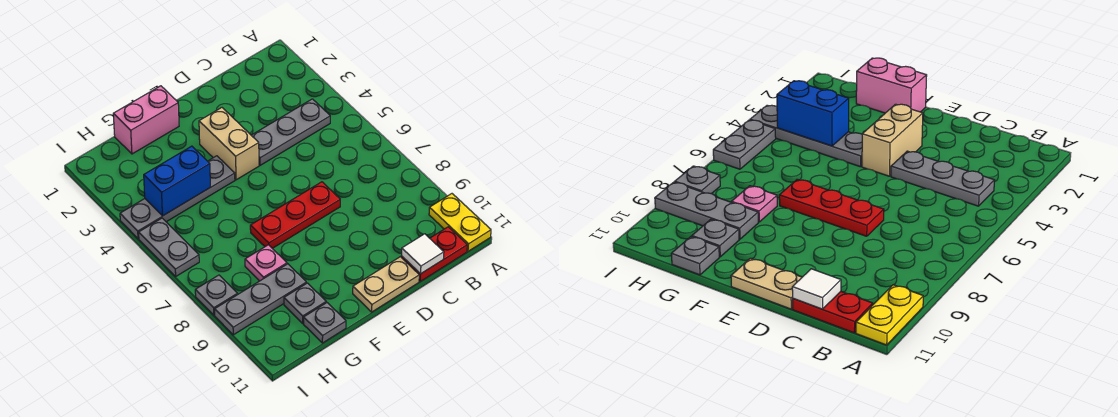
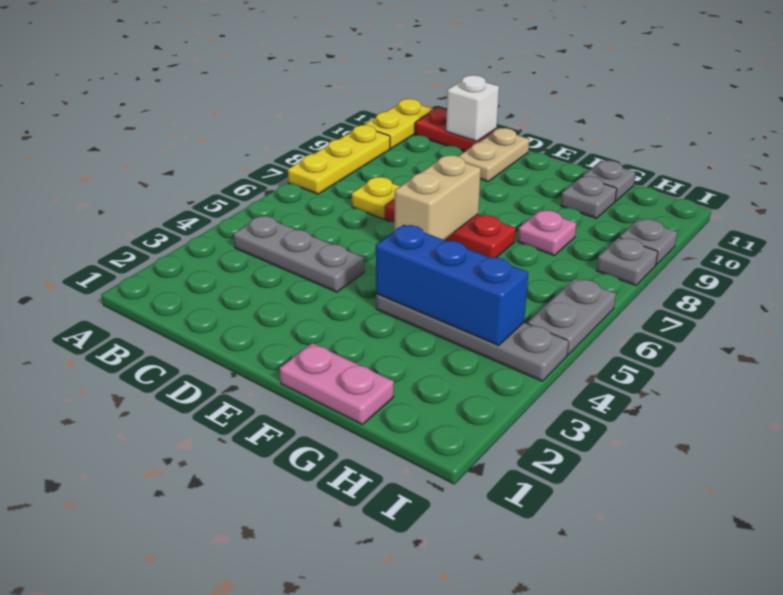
none -> yellow plate A7:A9 level 1
none -> yellow plate C7 level 1
white tile C11 level 2 -> white brick C11 level 2
tan plate D11:E11 level 1 -> tan plate D10:D11 level 1
tan brick E3:E4 level 1 -> tan brick E6:E7 level 2
pink brick F1:G1 level 1 -> pink plate F1:G1 level 1
blue brick G4:H4 level 2 -> blue brick F4:H4 level 2
grey plate G9:I9 level 1 -> grey plate I9 level 1

